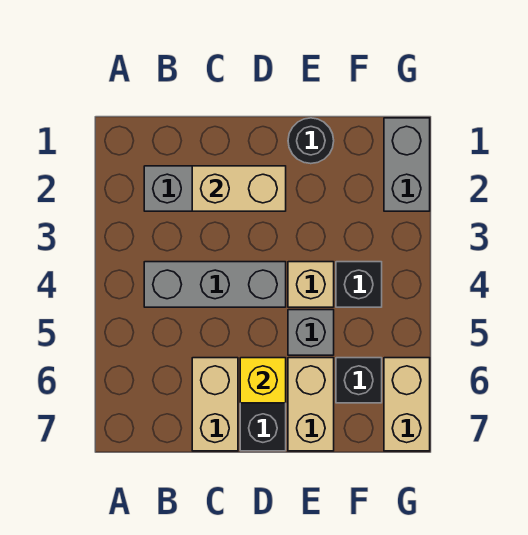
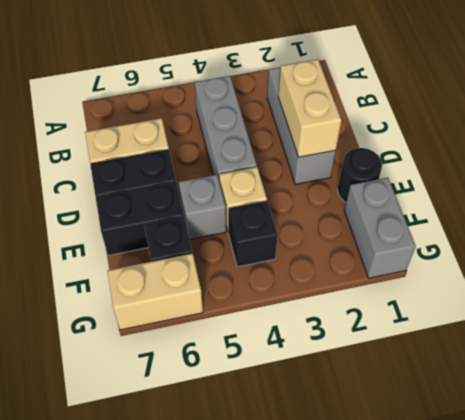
yellow brick D6 level 2 -> none
tan brick E6:E7 level 1 -> black brick E6:E7 level 1
grey brick G1:G2 level 1 -> grey brick F1:G1 level 1

